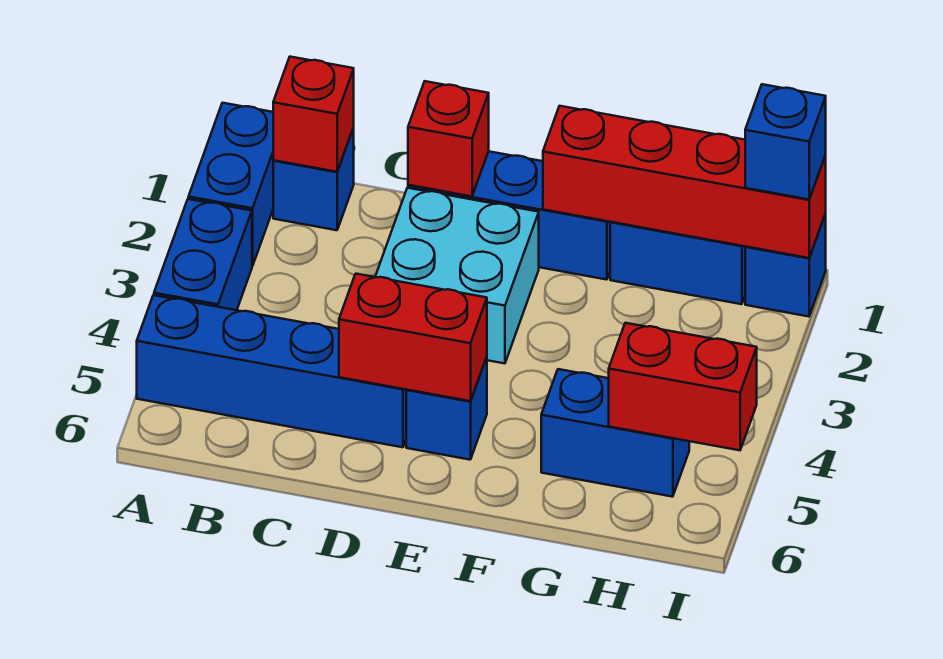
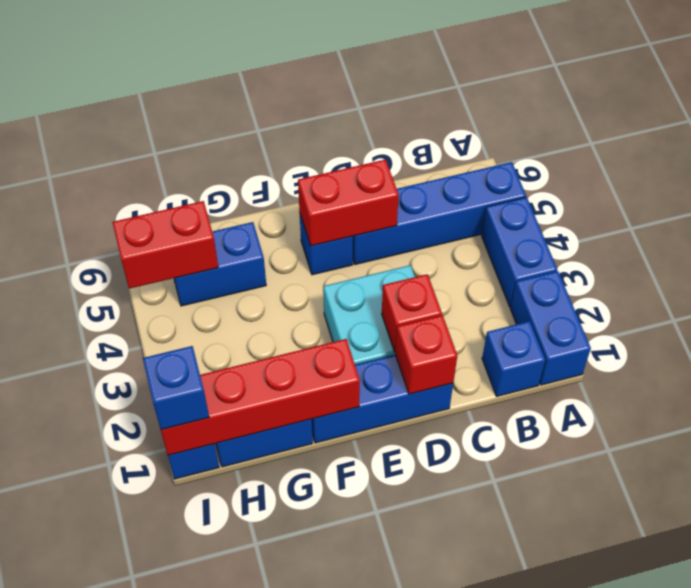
red brick B1 level 2 -> red brick D2 level 2

